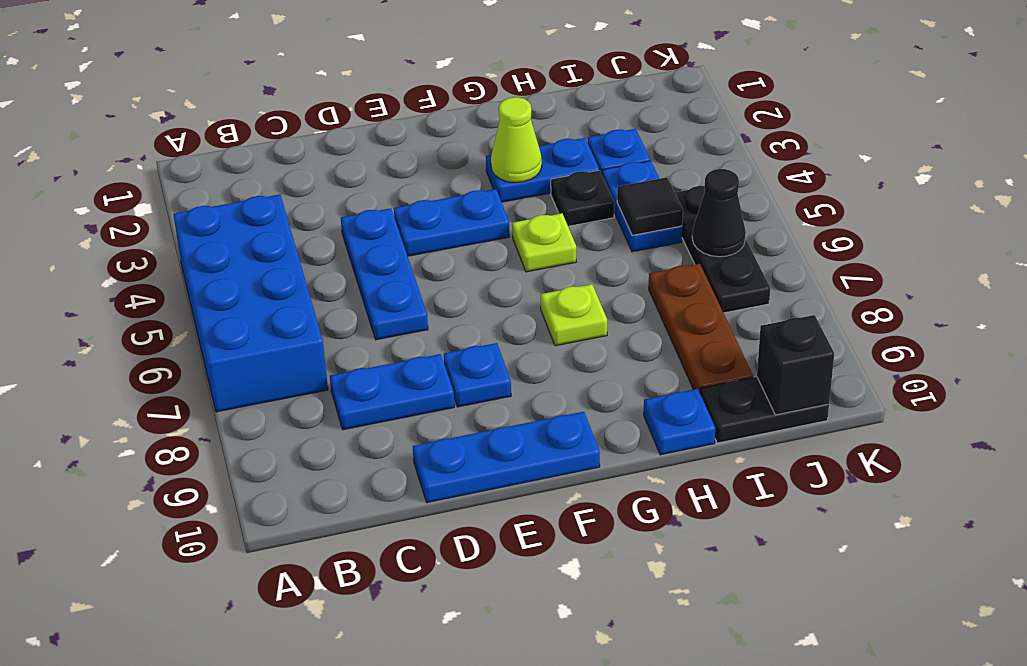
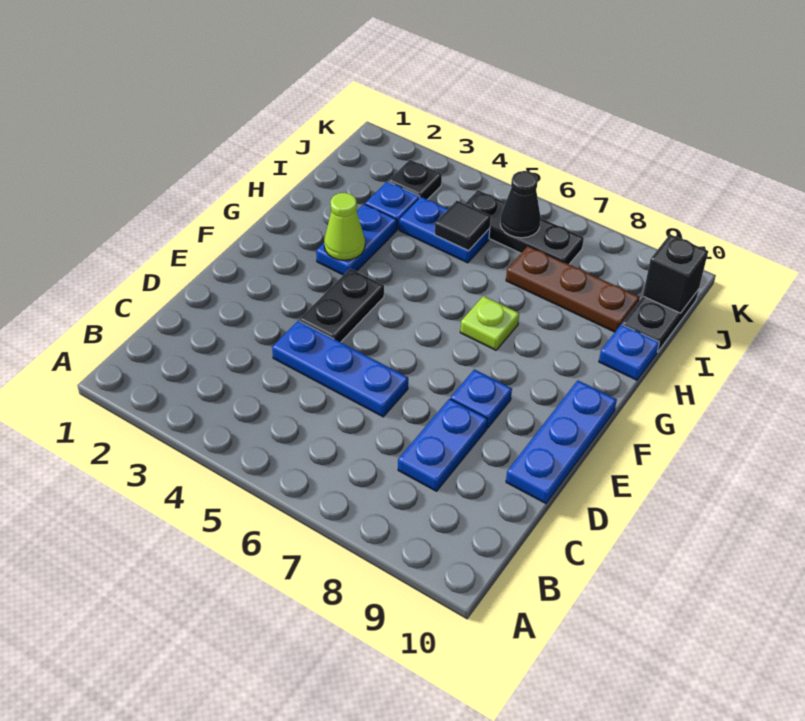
blue brick A4:B7 level 1 -> none
blue plate E4:F4 level 1 -> black plate E4:F4 level 1
lime plate G5 level 1 -> none
black plate H4 level 1 -> black plate J3 level 1

